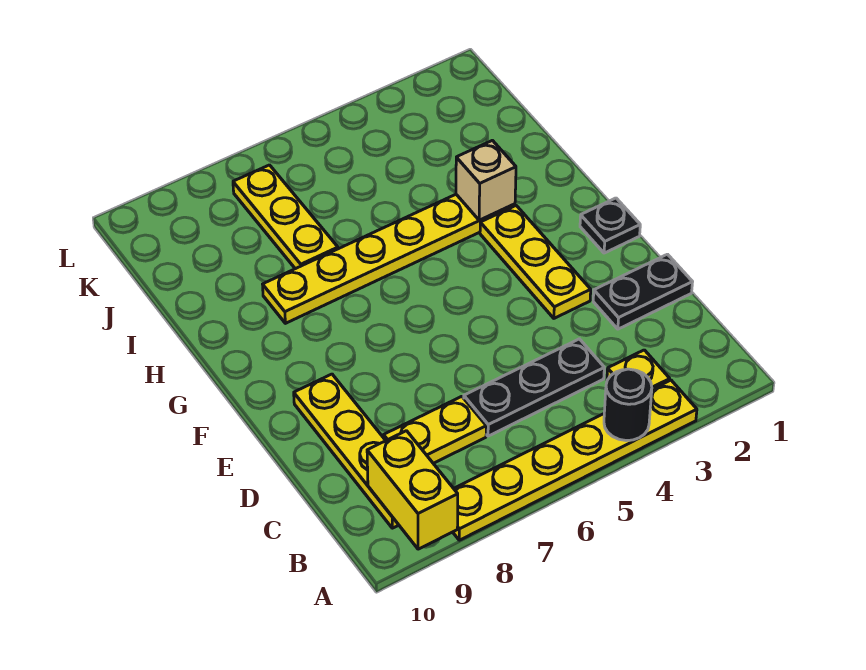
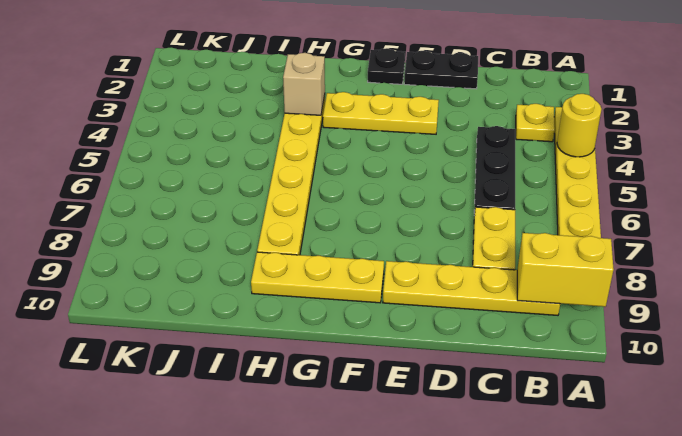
black round brick A4 level 2 -> yellow round brick A4 level 2
black plate D1:D2 level 1 -> black plate D1:E1 level 1
yellow plate I7:K7 level 1 -> yellow plate F9:H9 level 1

